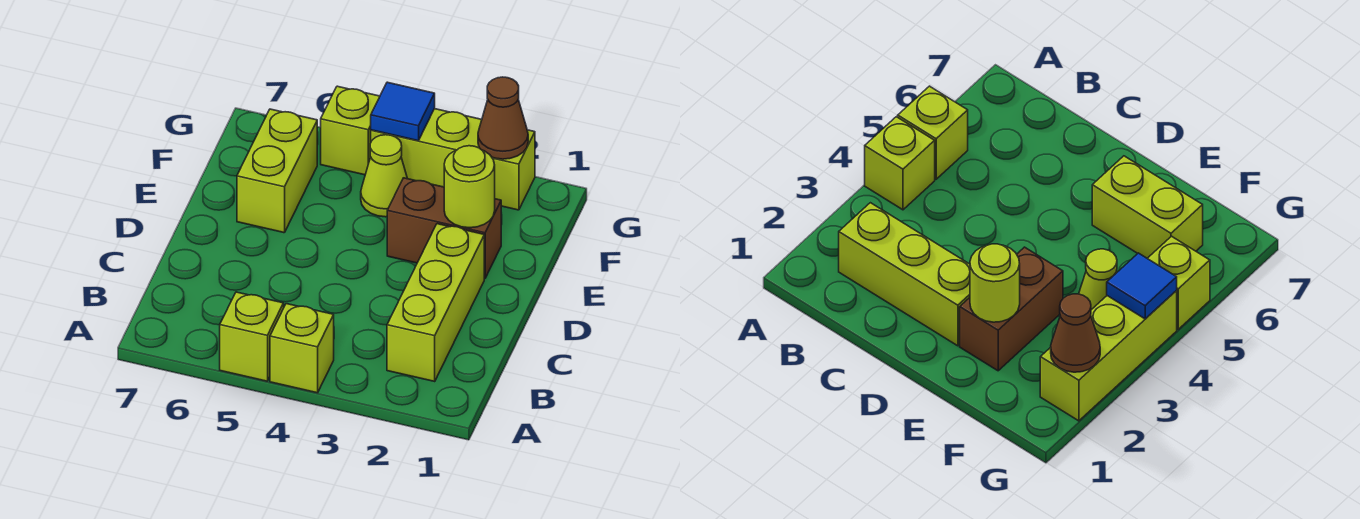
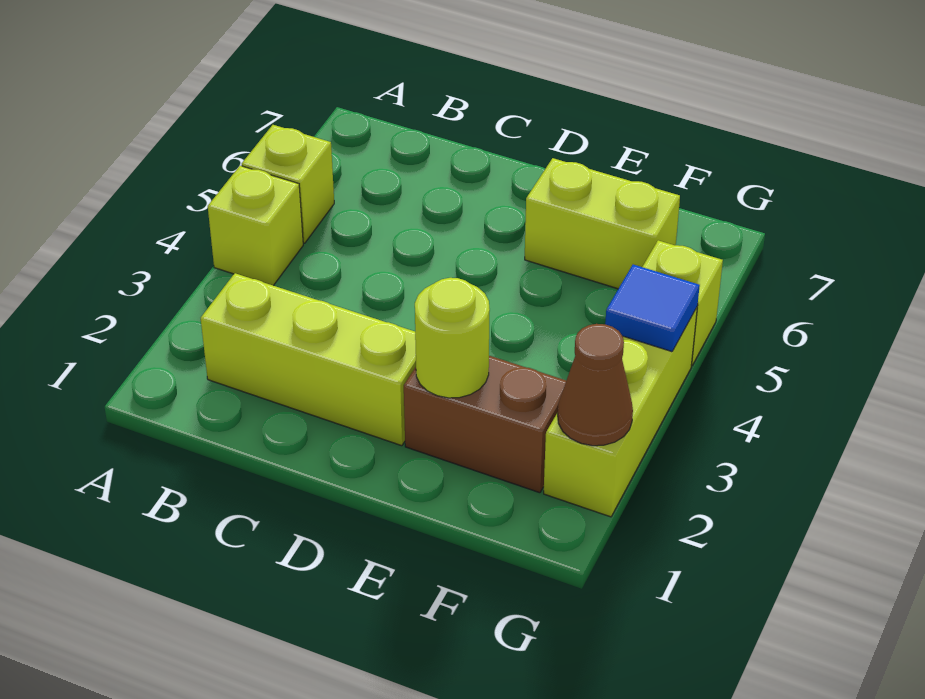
brown brick E2:E3 level 1 -> brown brick E2:F2 level 1
lime cone F4 level 1 -> none

